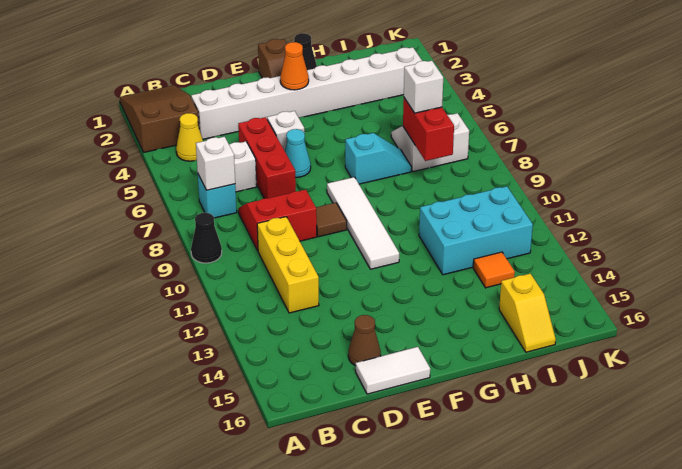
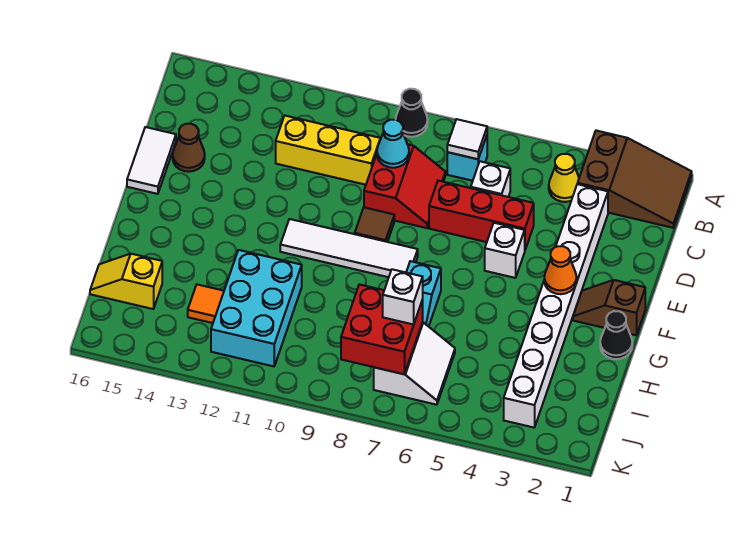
white brick B7 level 2 -> white tile B7 level 2
cyan cone E6 level 1 -> cyan cone C9 level 2
red brick I7:I8 level 2 -> red brick I7:J8 level 2

